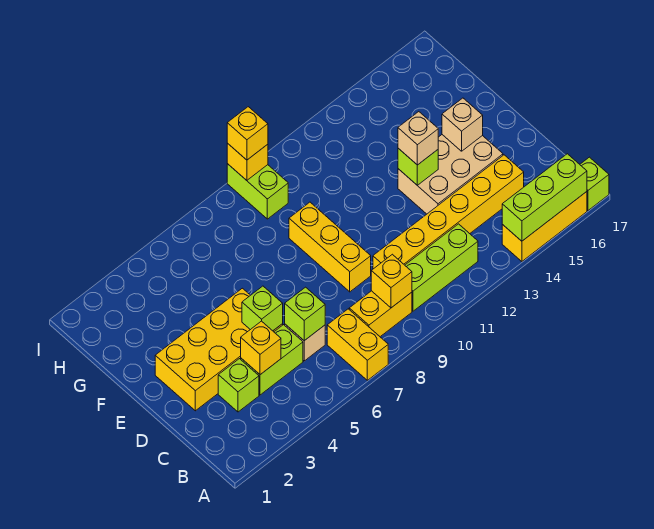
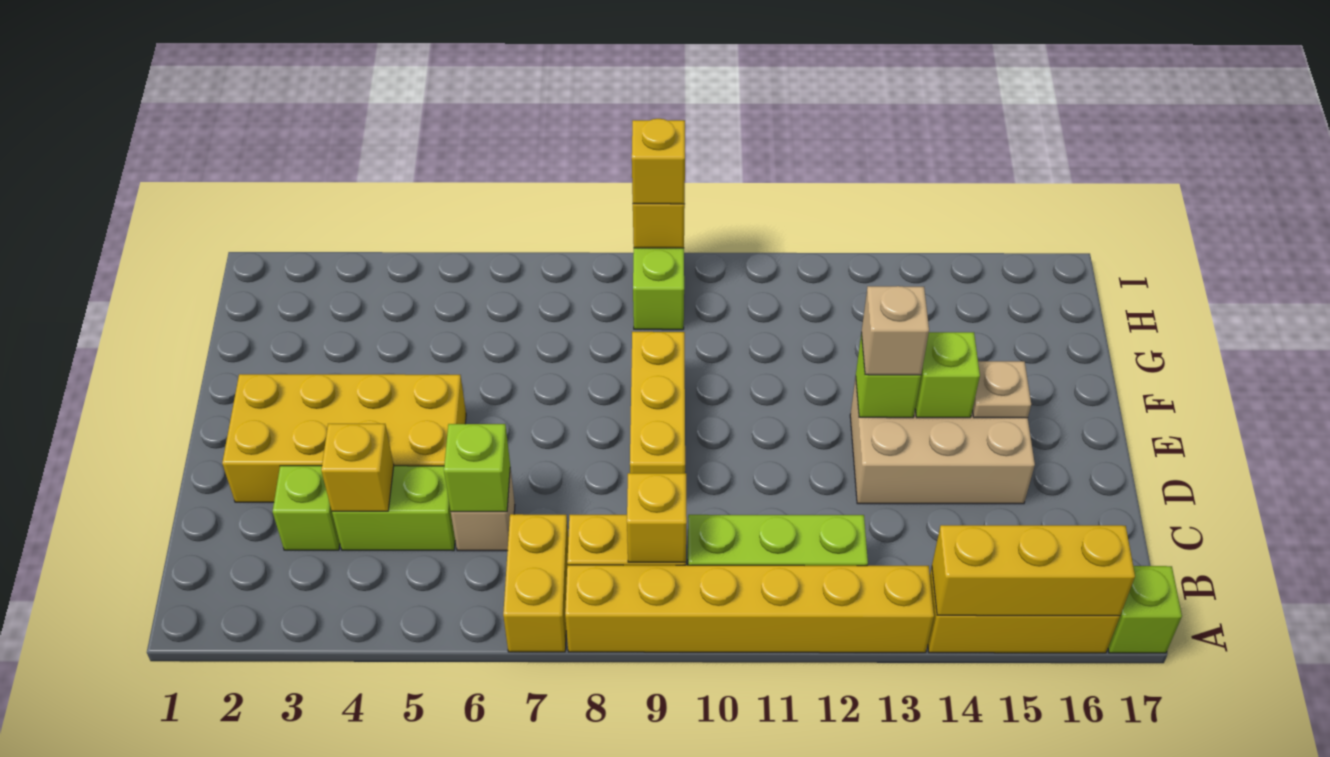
lime brick A14:A16 level 2 -> yellow brick A14:A16 level 2
yellow brick C10:C15 level 1 -> yellow brick A8:A13 level 1
lime brick D5 level 2 -> lime brick E14 level 2
tan brick E15 level 2 -> tan plate E15 level 2

